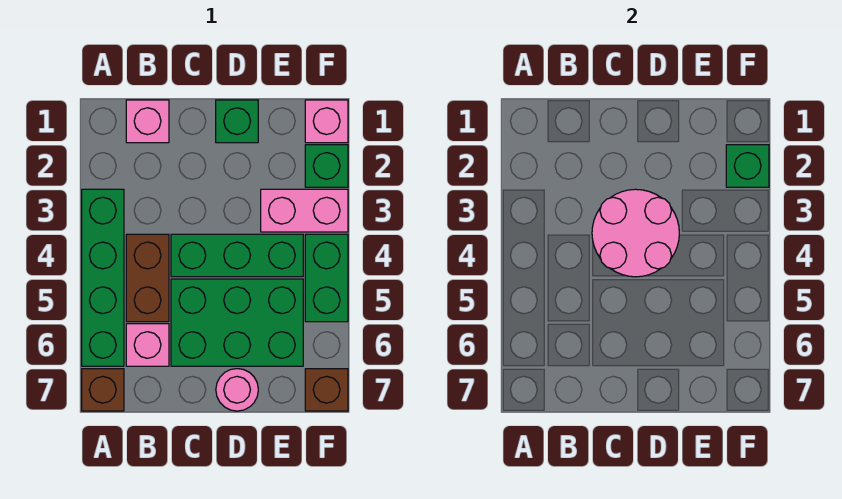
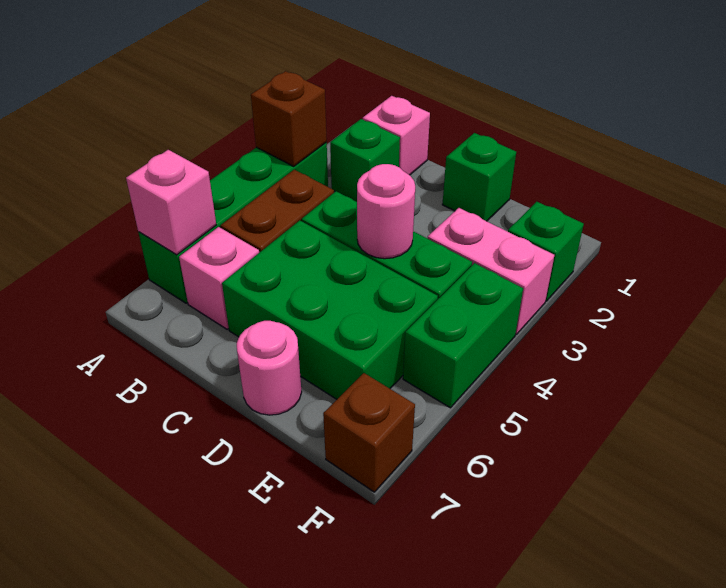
brown brick A7 level 1 -> brown brick A3 level 2
pink round brick C3:D4 level 2 -> pink round brick D4 level 2
pink brick F1 level 1 -> pink brick A6 level 2
green brick F2 level 2 -> green brick B2 level 1

